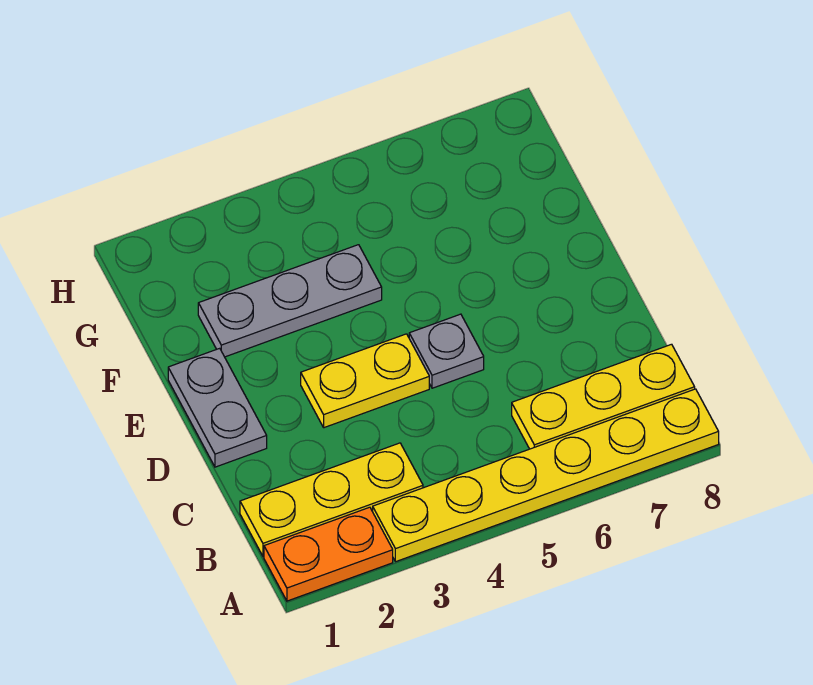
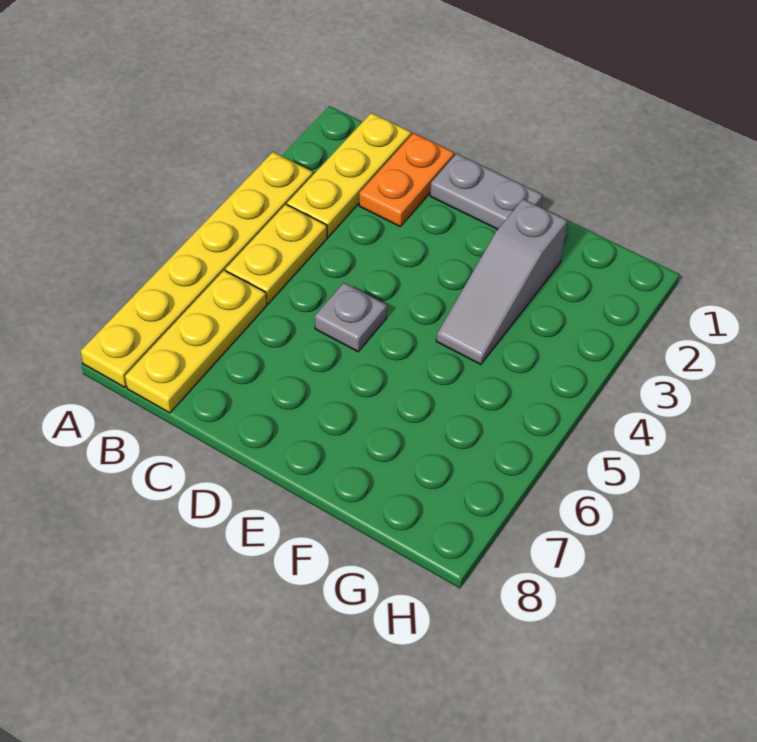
orange plate A1:A2 level 1 -> orange plate C1:C2 level 1
yellow plate D3:D4 level 1 -> yellow plate B4:B5 level 1
grey plate F2:F4 level 1 -> grey slope F2:F4 level 1 top 2

